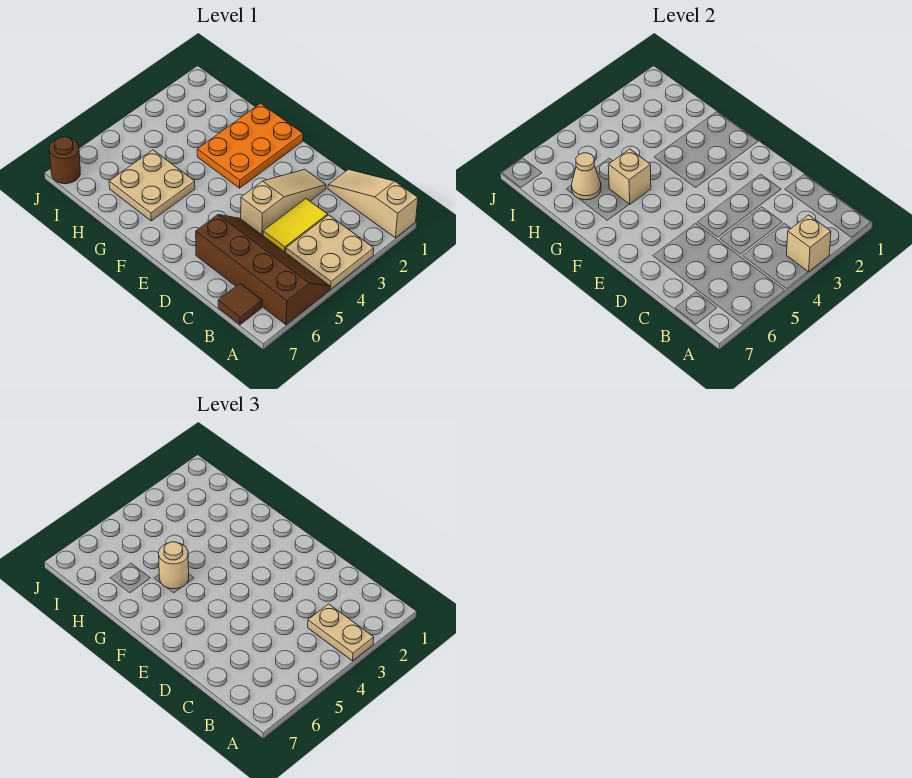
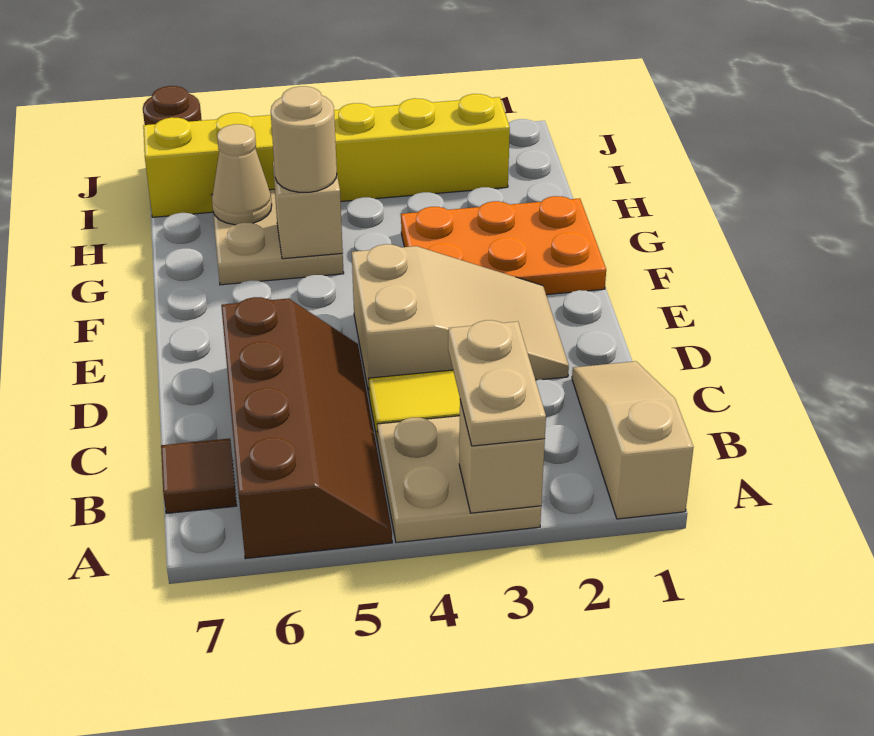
tan slope D2:D4 level 1 top 4 -> tan slope D2:E4 level 1 top 4
none -> yellow brick I2:I7 level 1

